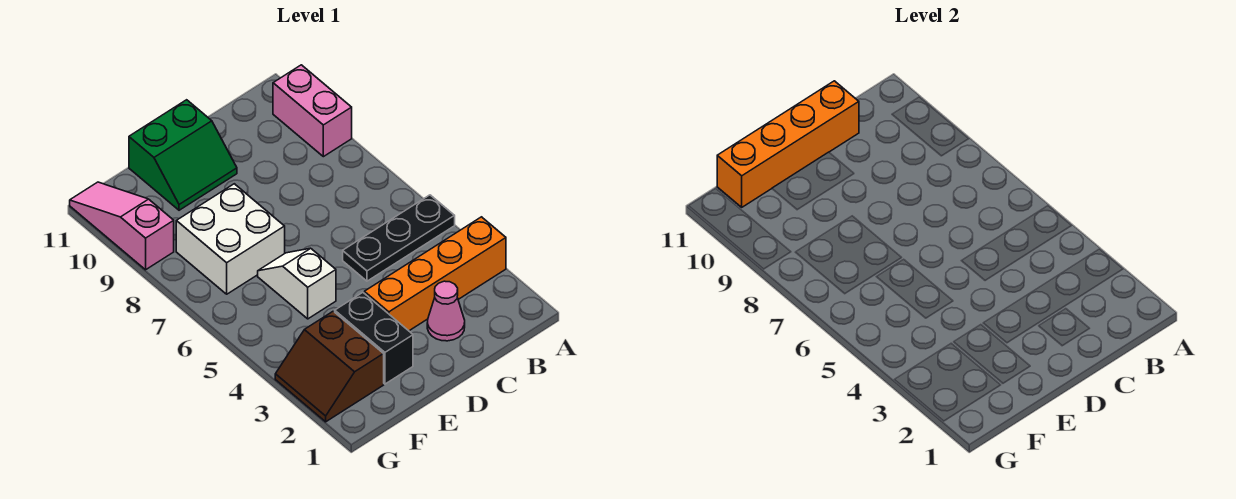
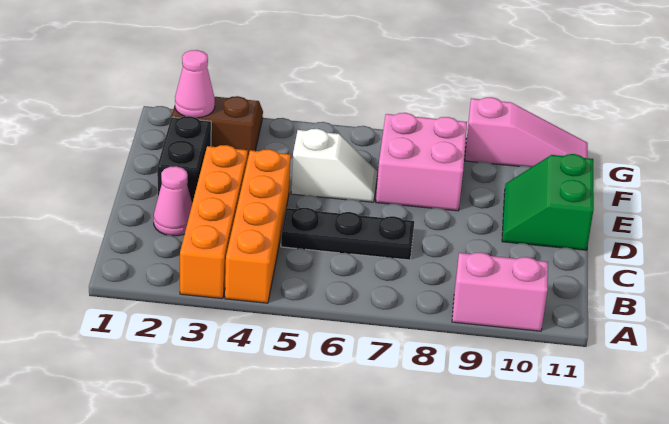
black plate A5:C5 level 1 -> black plate C5:C7 level 1
orange brick C11:F11 level 2 -> orange brick A4:D4 level 1
black brick E2:E3 level 1 -> black brick D2:E2 level 1
white brick E7:F8 level 1 -> pink brick E7:F8 level 1
none -> pink cone F2 level 2

